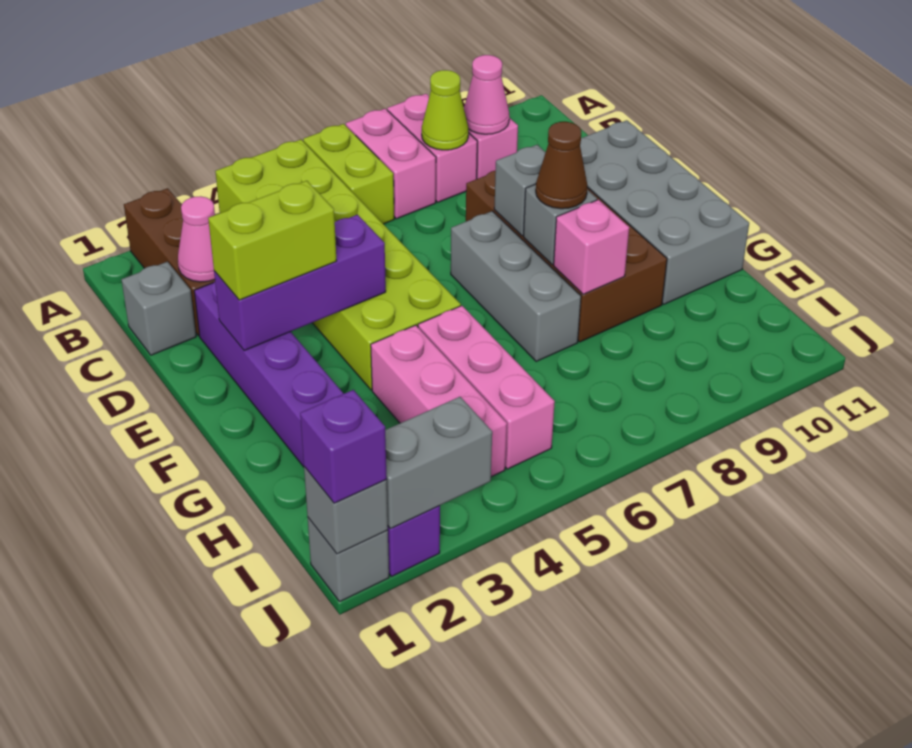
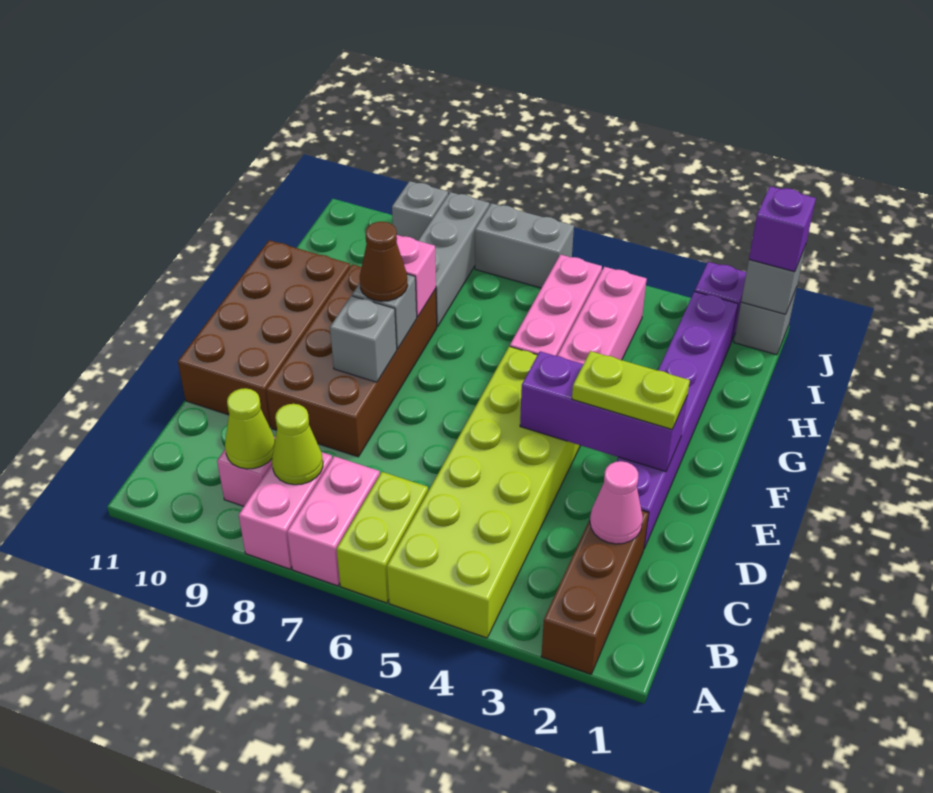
pink cone B9 level 2 -> lime cone B9 level 2
grey brick C1 level 1 -> grey brick J9 level 1
grey brick D10:G11 level 1 -> brown brick D10:G11 level 1
lime brick E2:E3 level 3 -> lime plate E2:E3 level 3
grey brick E7:G7 level 1 -> grey brick H8:J8 level 1
grey brick J2:J3 level 2 -> grey brick J6:J7 level 1

